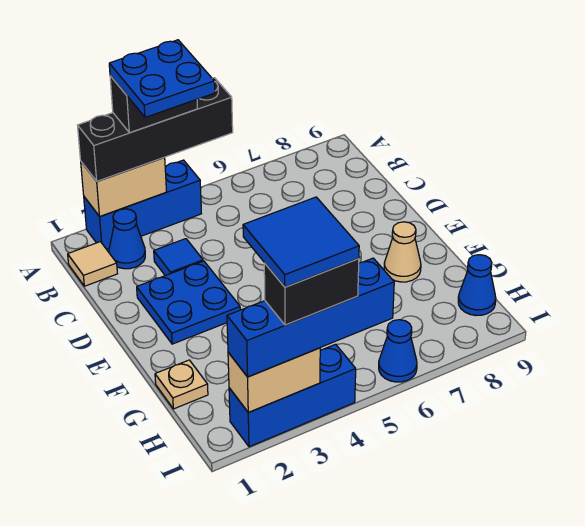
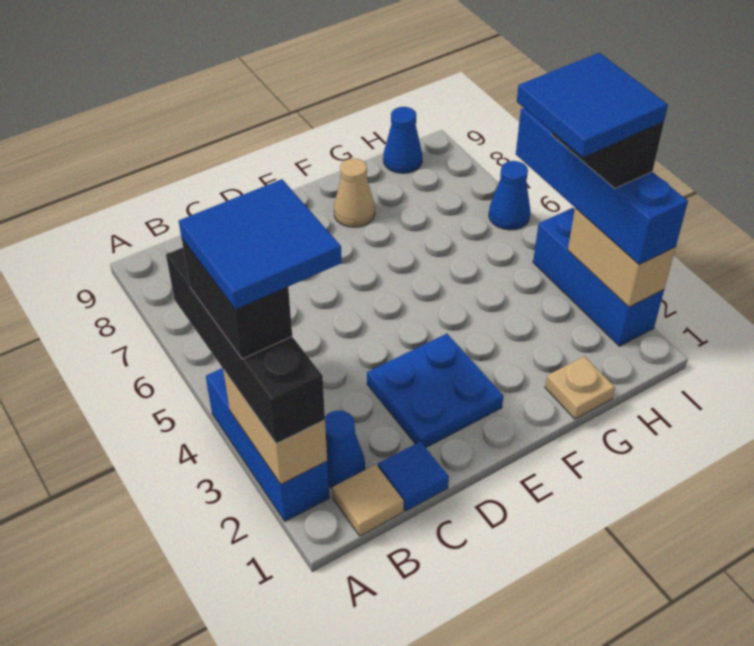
blue plate A3:B4 level 5 -> blue tile A3:B4 level 5
blue tile C3 level 1 -> blue tile C1 level 1

